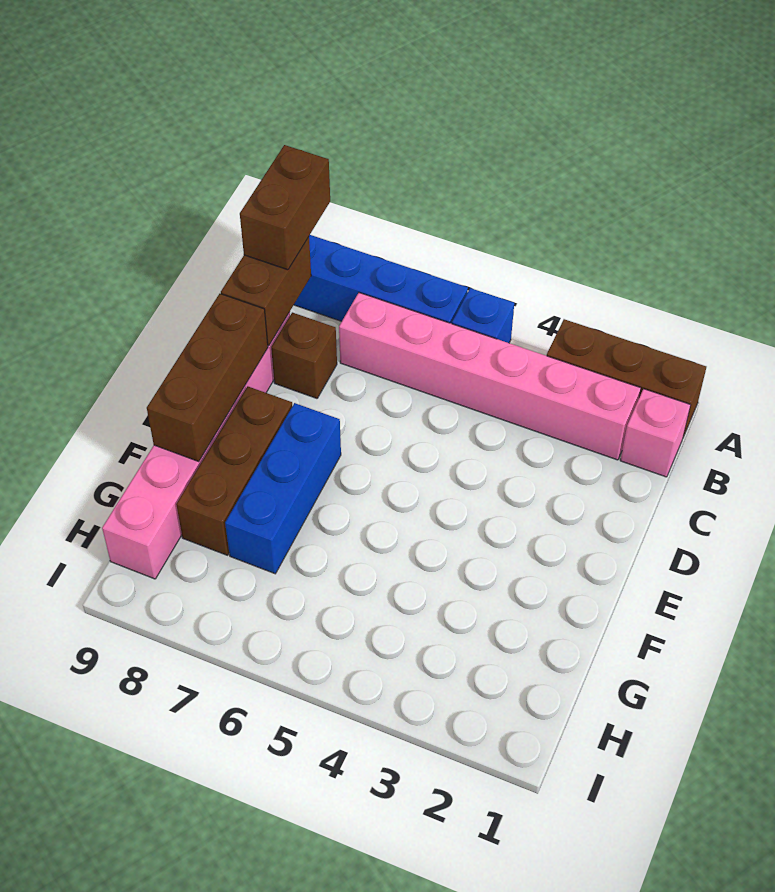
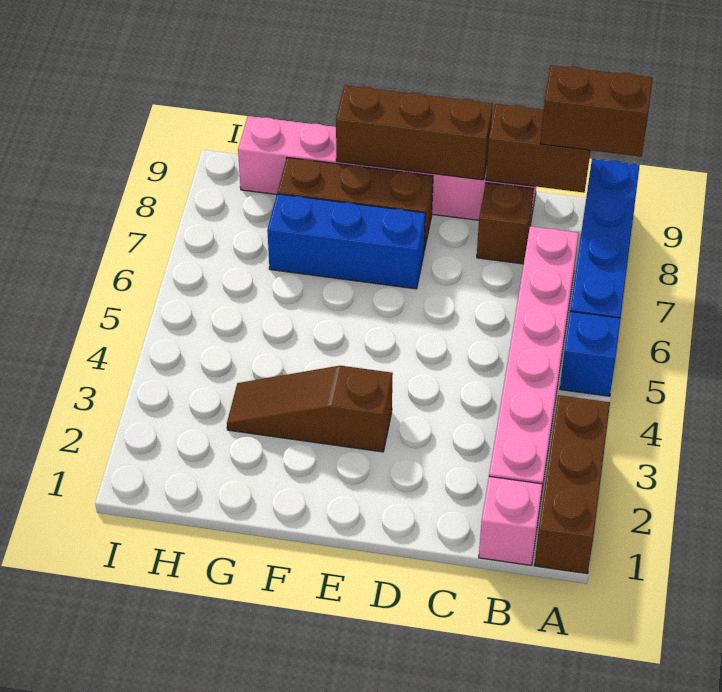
none -> brown slope E3:G3 level 1 top E

